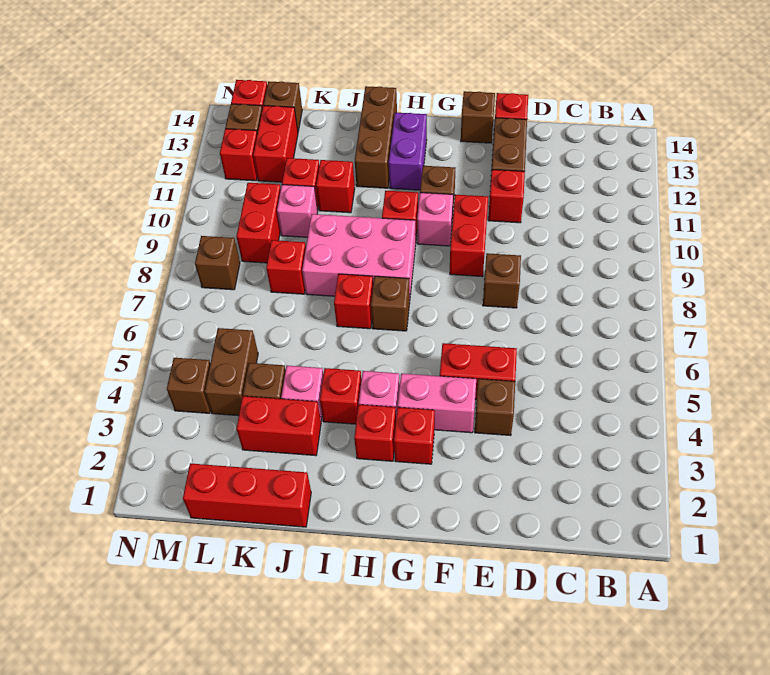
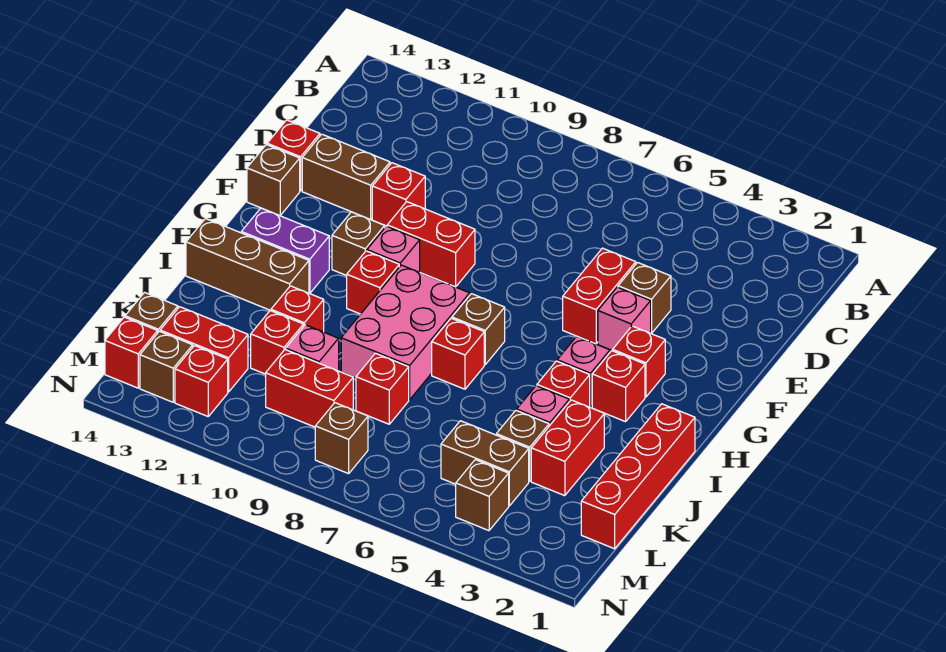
brown brick E8 level 1 -> none
pink brick F4:G4 level 1 -> pink brick F4 level 1
red brick J1:L1 level 1 -> red brick I1:L1 level 1

